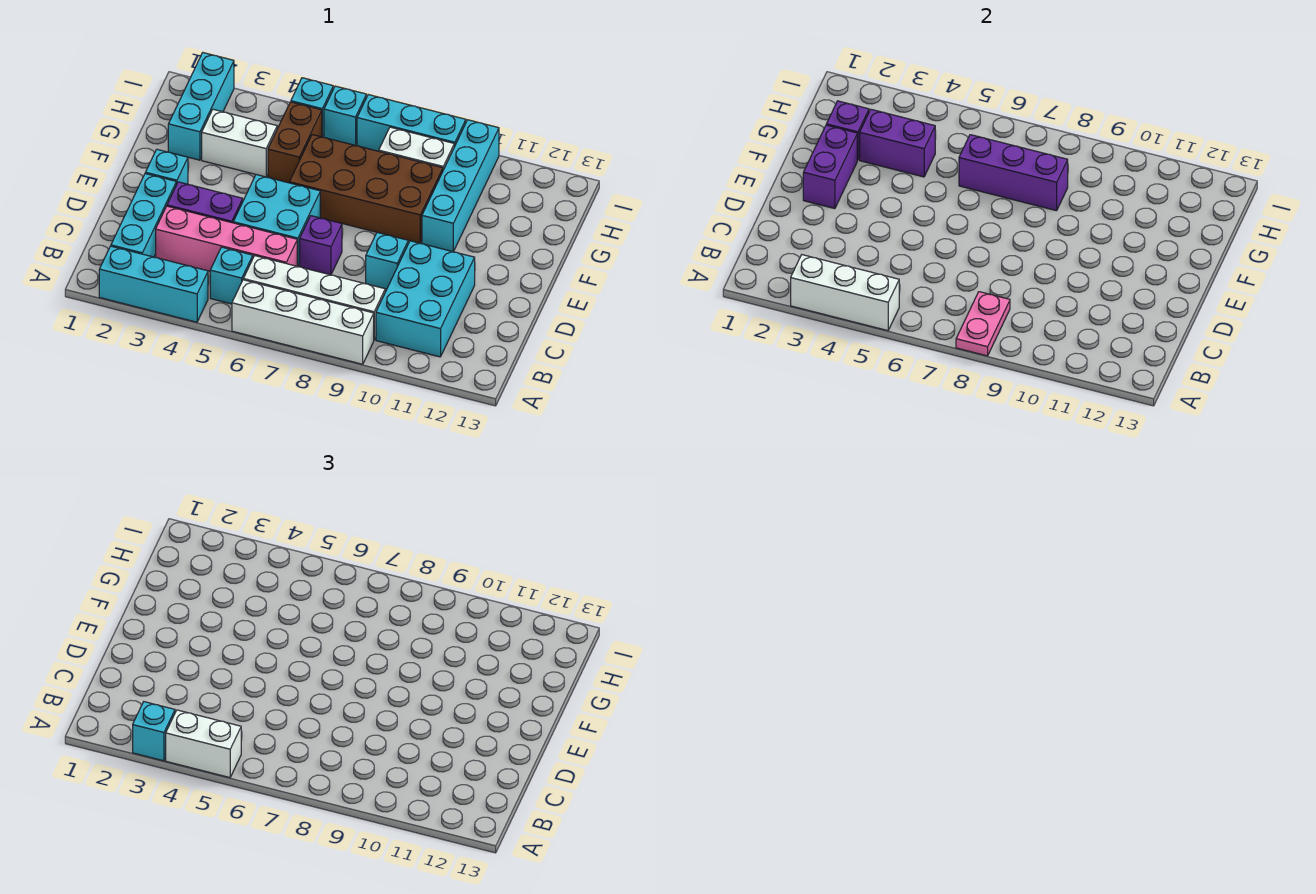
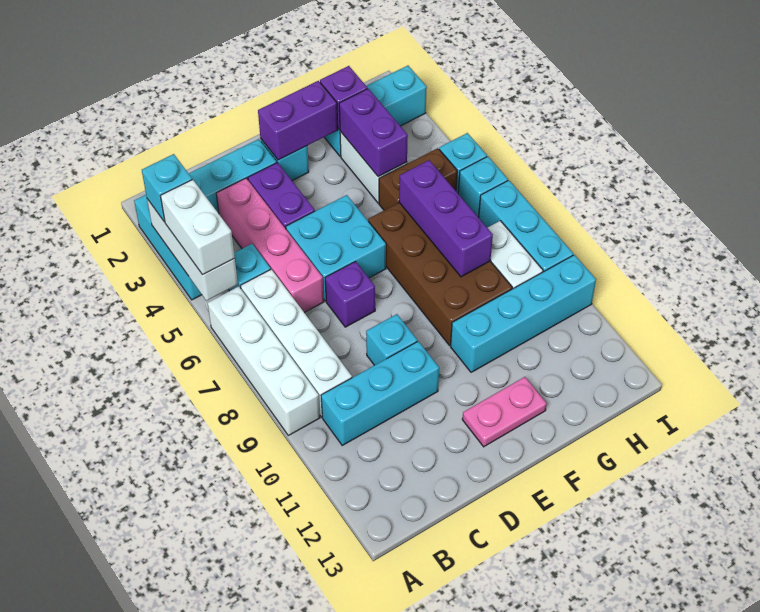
pink plate A8:B8 level 2 -> pink plate E12:F12 level 1
cyan brick B10:D11 level 1 -> cyan brick B10:D10 level 1

